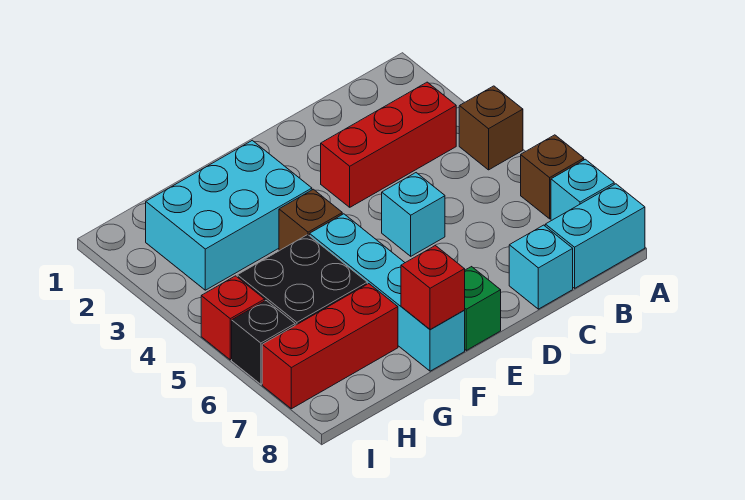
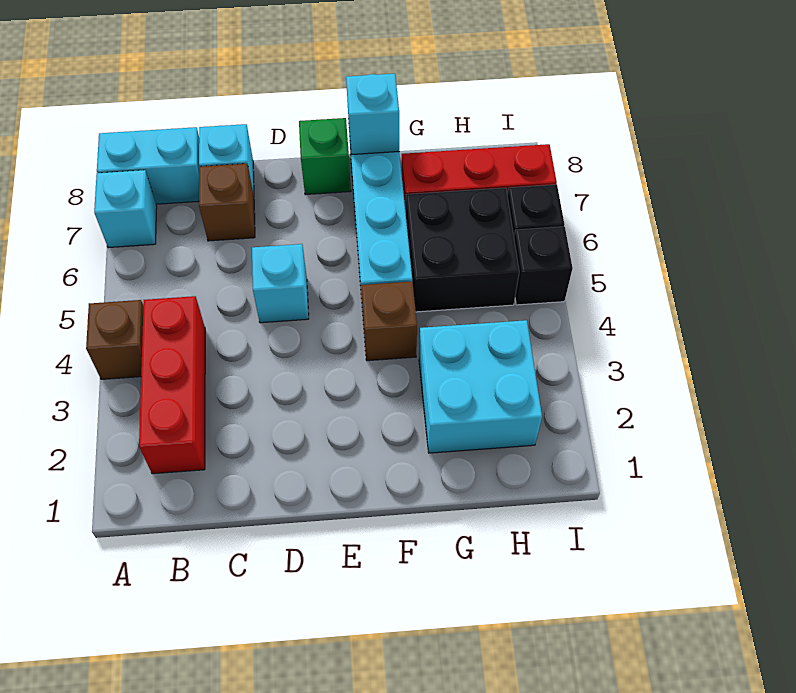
brown brick A6 level 1 -> brown brick C7 level 1
red brick B3:D3 level 1 -> red brick B2:B4 level 1
cyan brick F2:H3 level 1 -> cyan brick G2:H3 level 1
red brick F8 level 2 -> cyan brick F8 level 2
red brick I5 level 1 -> black brick I5 level 1

